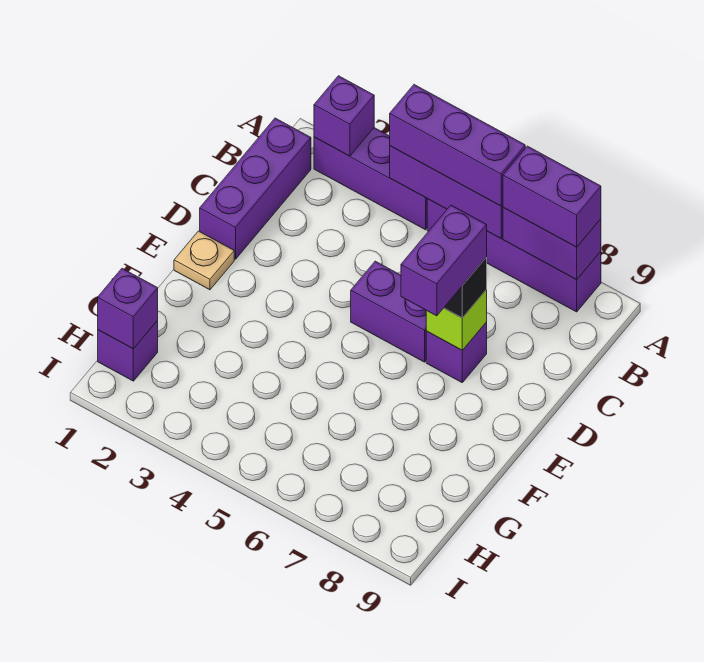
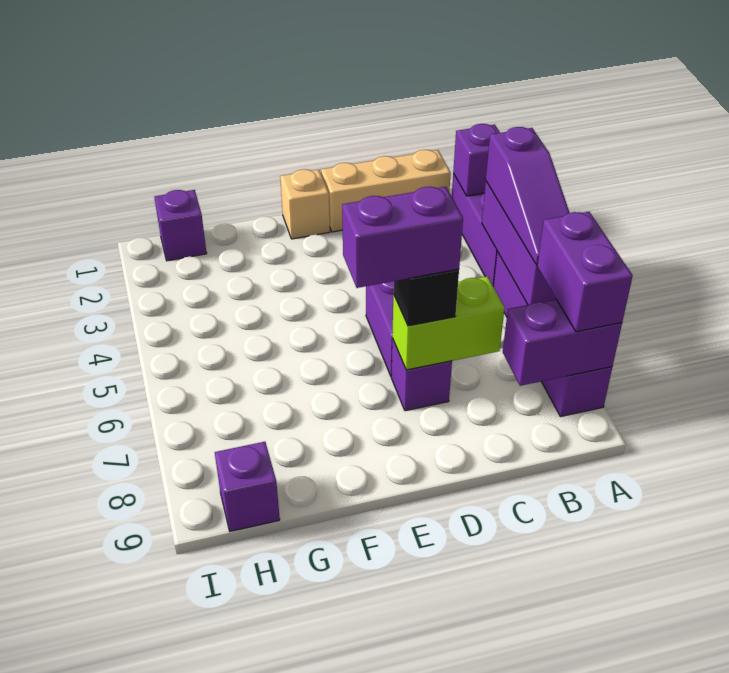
purple brick A4:A6 level 3 -> purple slope A4:A6 level 3 top 4
purple brick A7:A8 level 2 -> purple brick A8:B8 level 2
purple brick B1:D1 level 1 -> tan brick B1:D1 level 1
lime brick D7 level 2 -> lime brick C7:D7 level 2
tan plate E1 level 1 -> tan brick E1 level 1
purple brick H1 level 2 -> purple brick H9 level 1

